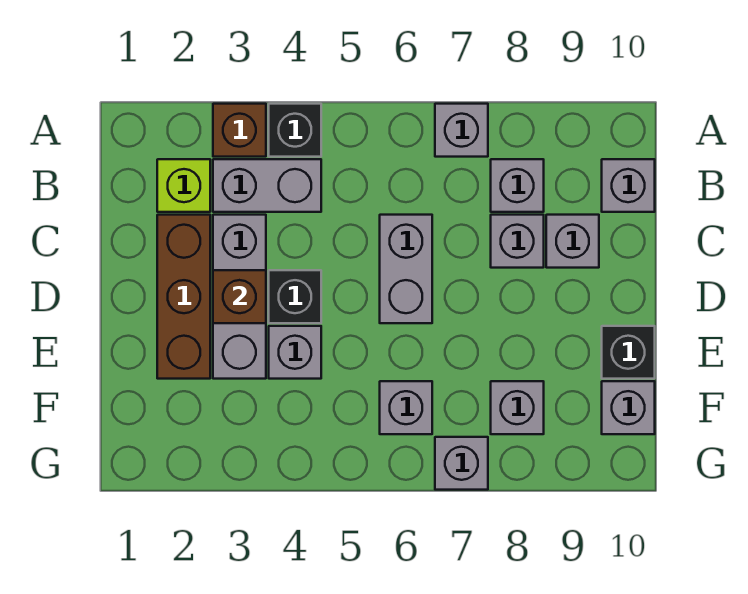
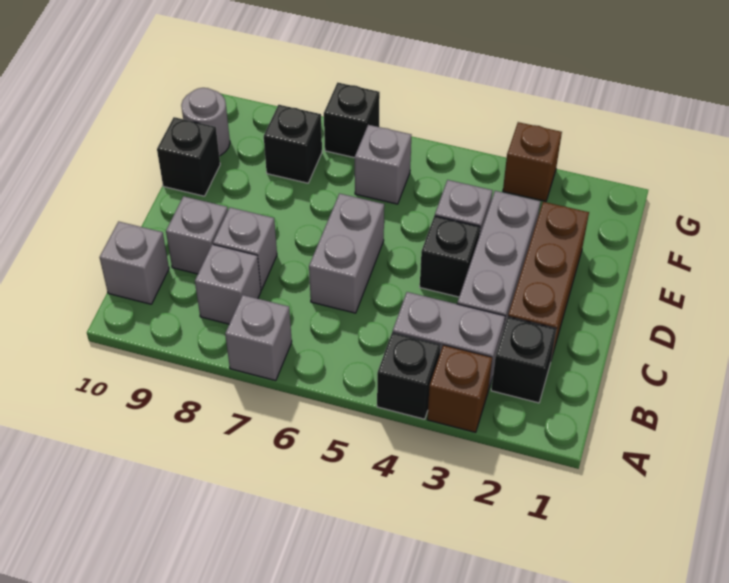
lime brick B2 level 1 -> black brick B2 level 1
brown brick D3 level 2 -> brown brick G3 level 1
grey brick F8 level 1 -> black brick F8 level 1
grey brick F10 level 1 -> grey round brick F10 level 1
grey brick G7 level 1 -> black brick G7 level 1

